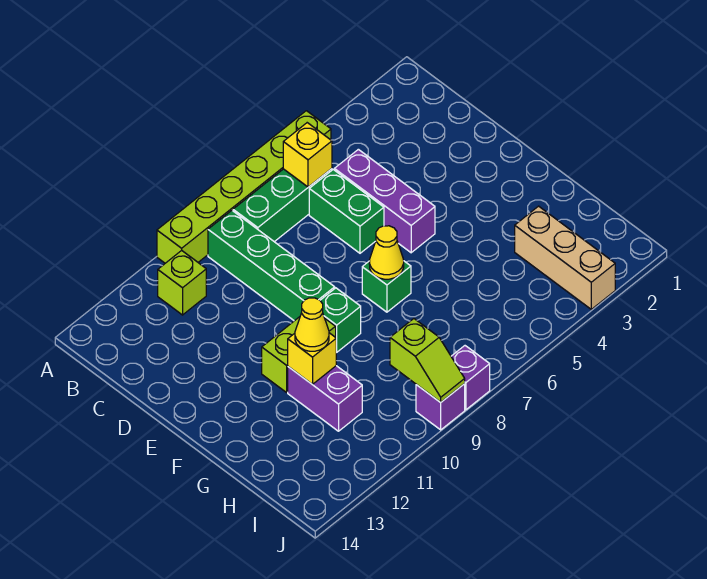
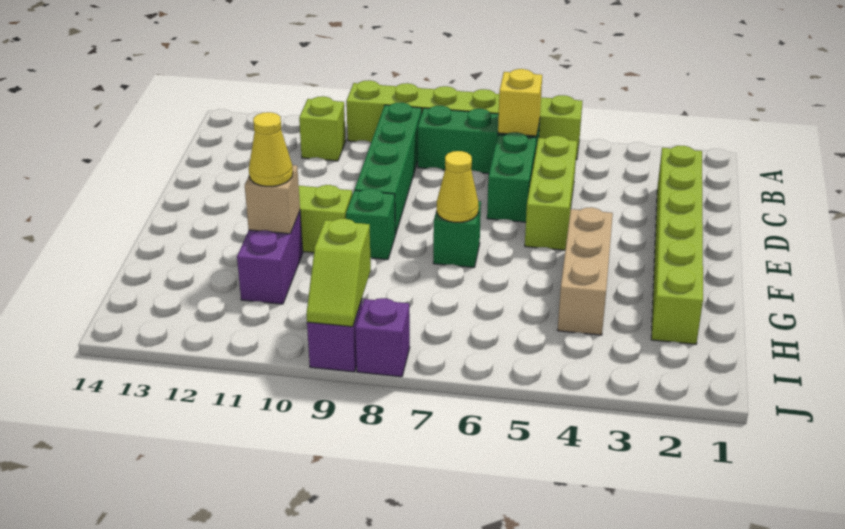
none -> lime brick C2:H2 level 1
purple brick C5:E5 level 1 -> lime brick C5:E5 level 1
yellow brick G11 level 2 -> tan brick G11 level 2
tan brick H3:J3 level 1 -> tan brick F4:H4 level 1

